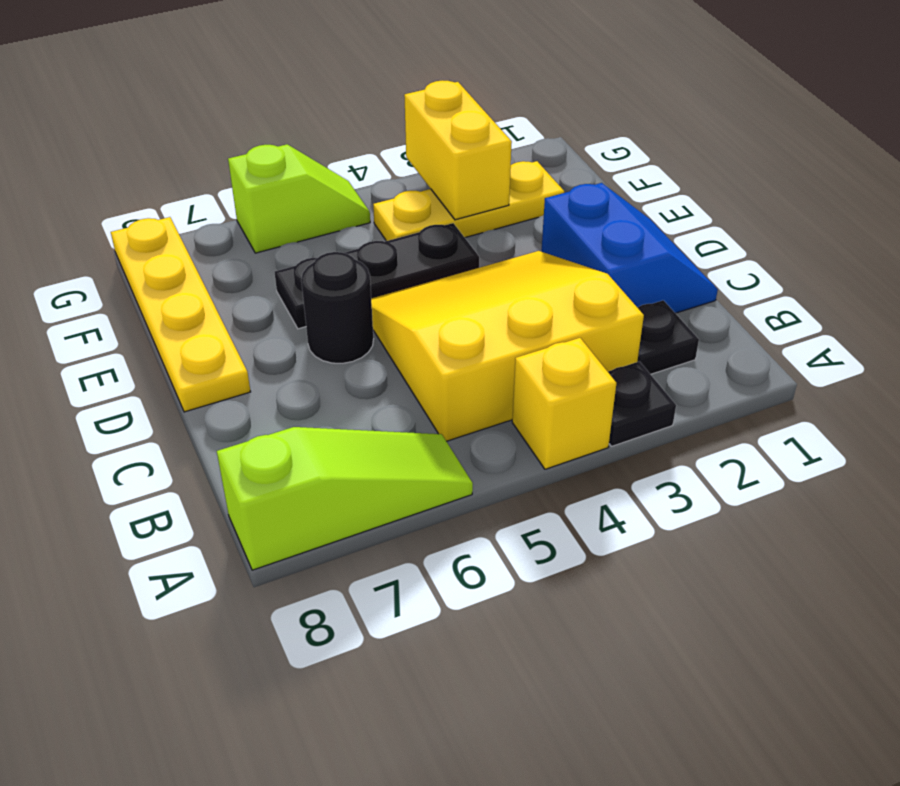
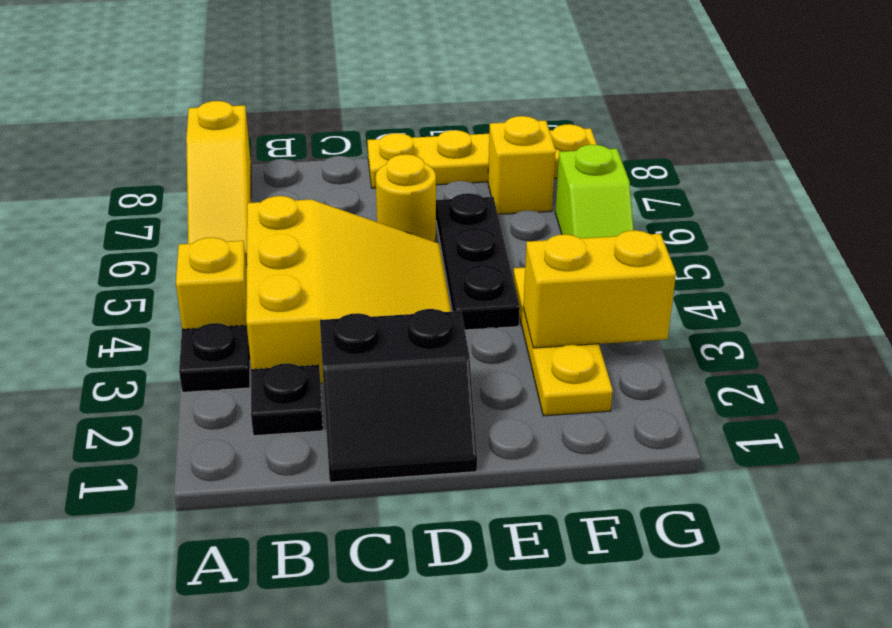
lime slope A6:A8 level 1 top 8 -> yellow slope A6:A8 level 1 top 8
blue slope C1:D2 level 1 top 2 -> black slope C1:D2 level 1 top 2
black round brick D6 level 1 -> yellow round brick D6 level 1
none -> yellow brick F7 level 1

